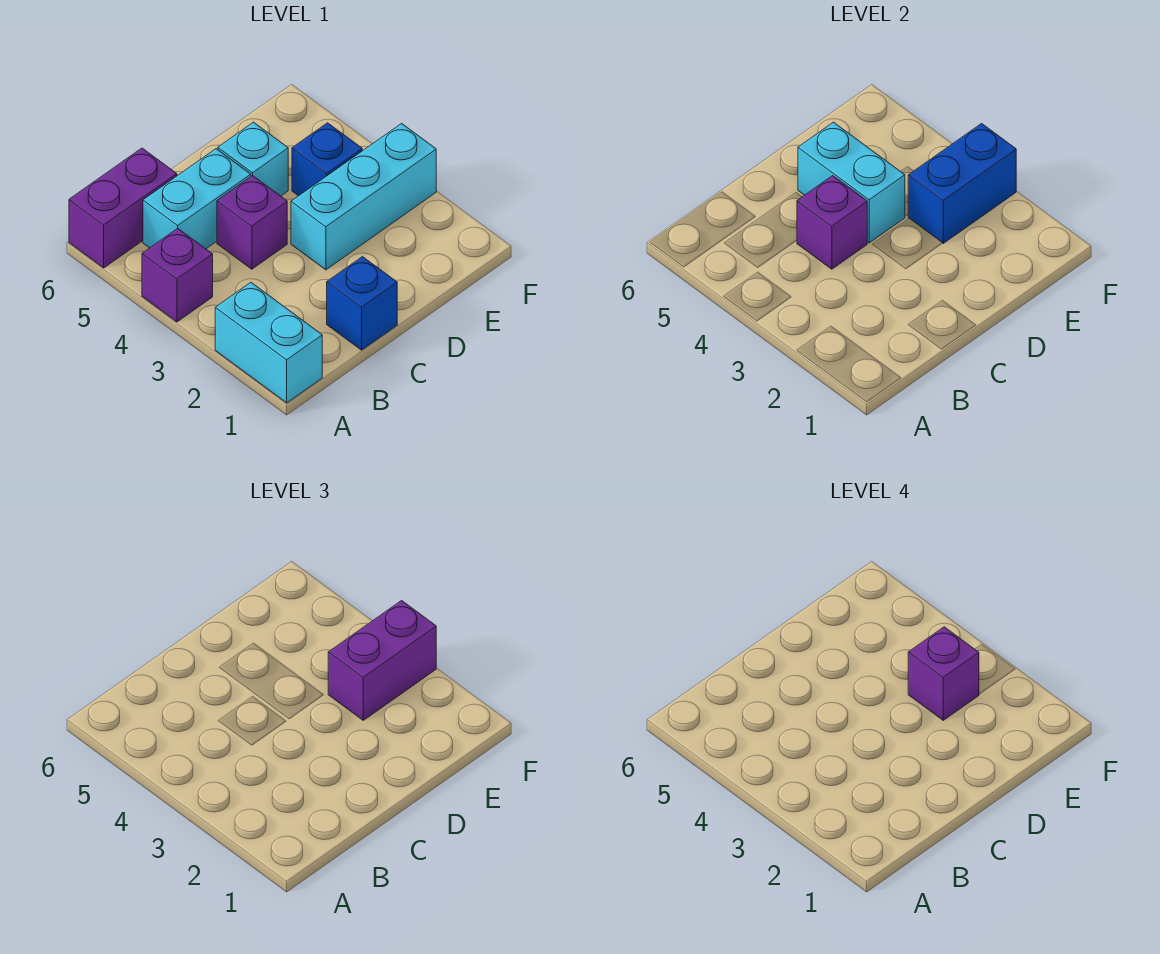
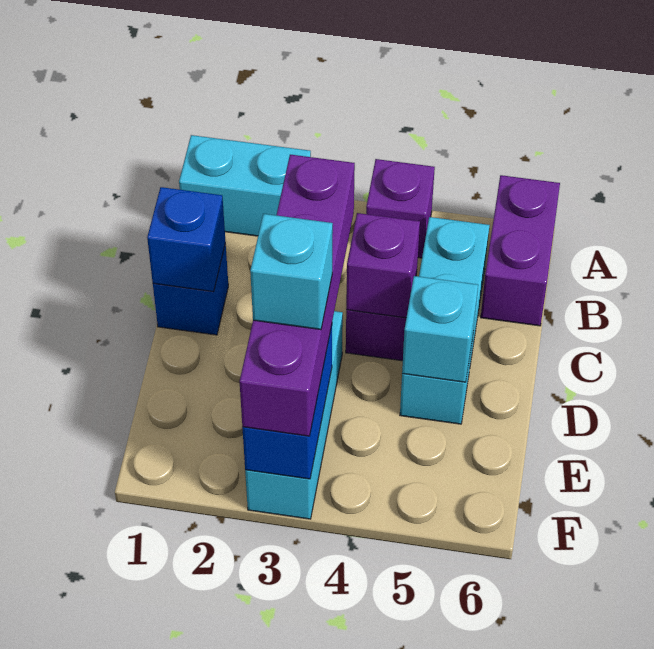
cyan brick D4:D5 level 2 -> cyan brick D5 level 2
purple brick E3:F3 level 3 -> purple brick C3:F3 level 3
purple brick E3 level 4 -> cyan brick E3 level 4
blue brick E4 level 1 -> blue brick C1 level 2

